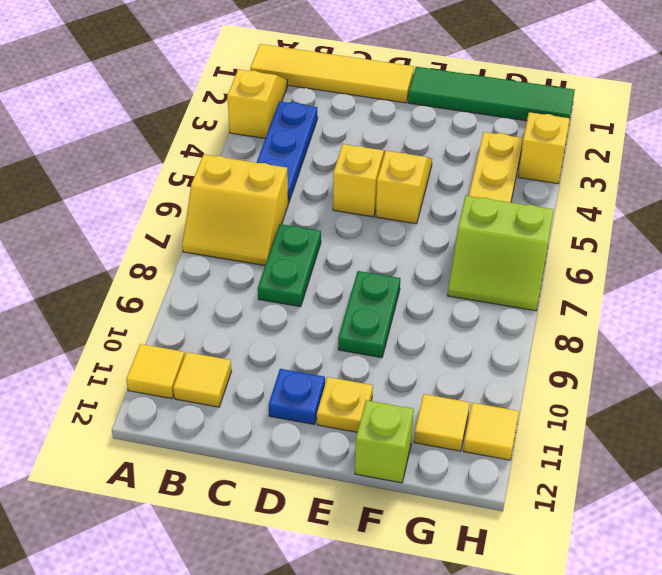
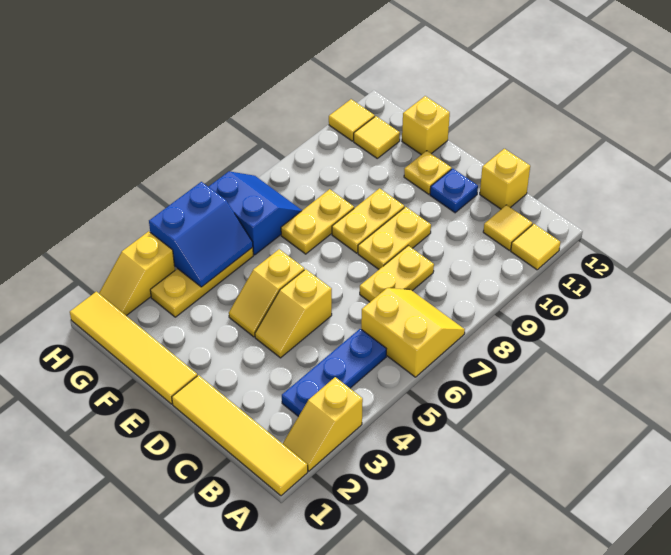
green plate C7:C8 level 1 -> yellow plate C7:C8 level 1
none -> yellow brick C12 level 1
none -> yellow plate D8:D9 level 1
green tile E1:H1 level 1 -> yellow tile E1:H1 level 1
green plate E8:E9 level 1 -> yellow plate E8:E9 level 1
none -> yellow plate F7:F8 level 1
lime brick F12 level 1 -> yellow brick F12 level 1
none -> blue slope G4:H5 level 2 top H
lime slope G6:H7 level 1 top 6 -> blue slope G6:H7 level 1 top 6

